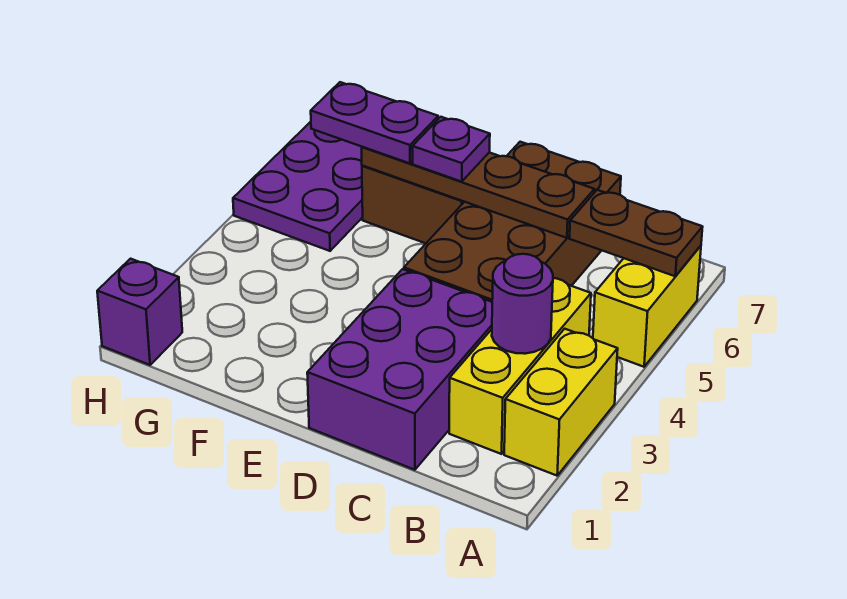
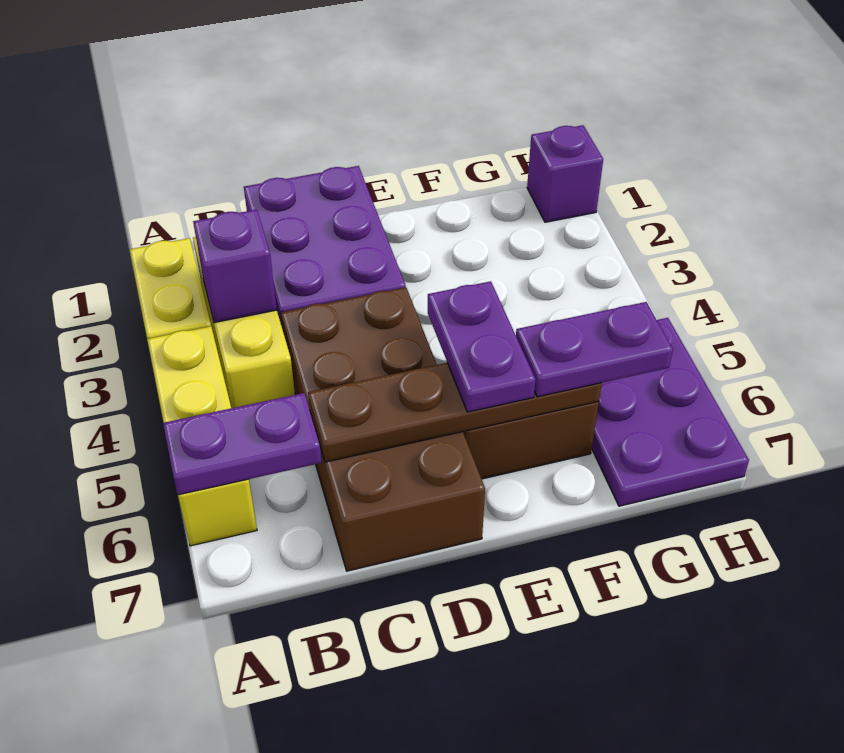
yellow brick A5:A6 level 1 -> yellow brick A4:A6 level 1
brown plate A6:B6 level 2 -> purple plate A6:B6 level 2
purple round brick B3 level 2 -> purple brick B3 level 2
purple plate E6 level 3 -> purple plate E5:E6 level 3

